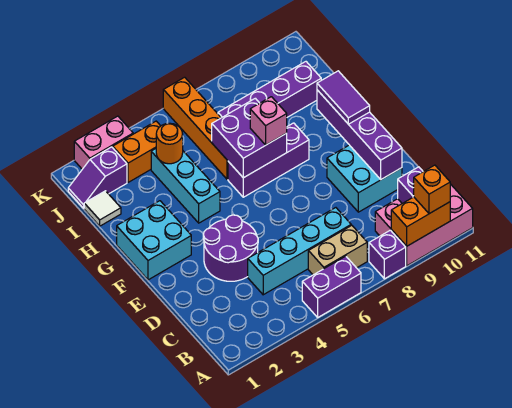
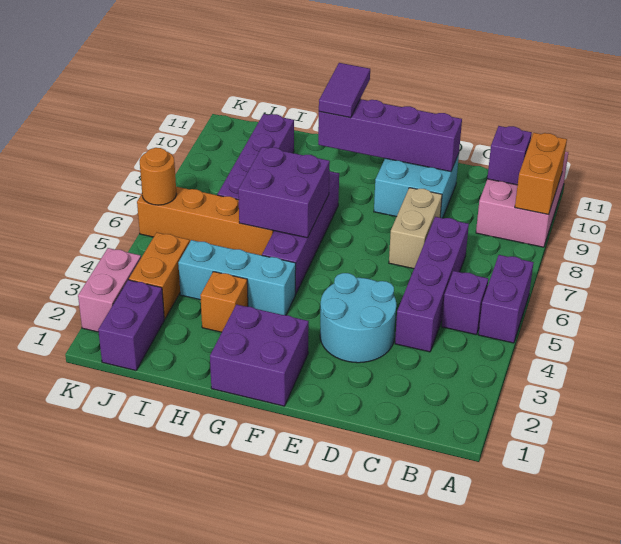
purple brick A8 level 1 -> purple brick B5 level 1
orange brick A10 level 3 -> orange brick H3 level 1
tan brick B6:B7 level 1 -> tan brick D7:D8 level 1
cyan brick C4:C7 level 1 -> purple brick C4:C7 level 1
purple round brick D3:E4 level 1 -> cyan round brick D3:E4 level 1
cyan brick F1:G2 level 1 -> purple brick F1:G2 level 1
purple tile F10:G10 level 3 -> purple tile G10:G11 level 3
purple brick G6:G8 level 1 -> purple brick G5:G8 level 1
pink brick G7 level 3 -> none
white tile I1 level 1 -> none
orange round brick I4 level 2 -> orange round brick K6 level 2
purple slope J1:J2 level 1 top 2 -> purple brick J1:J2 level 1

